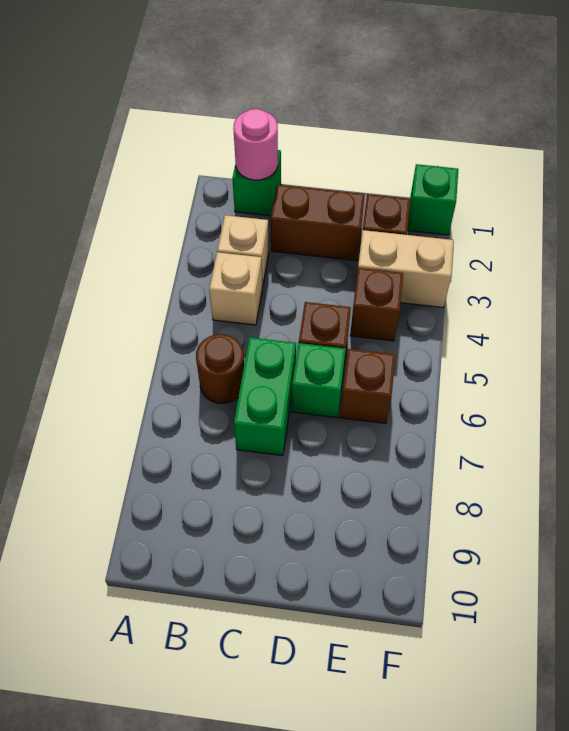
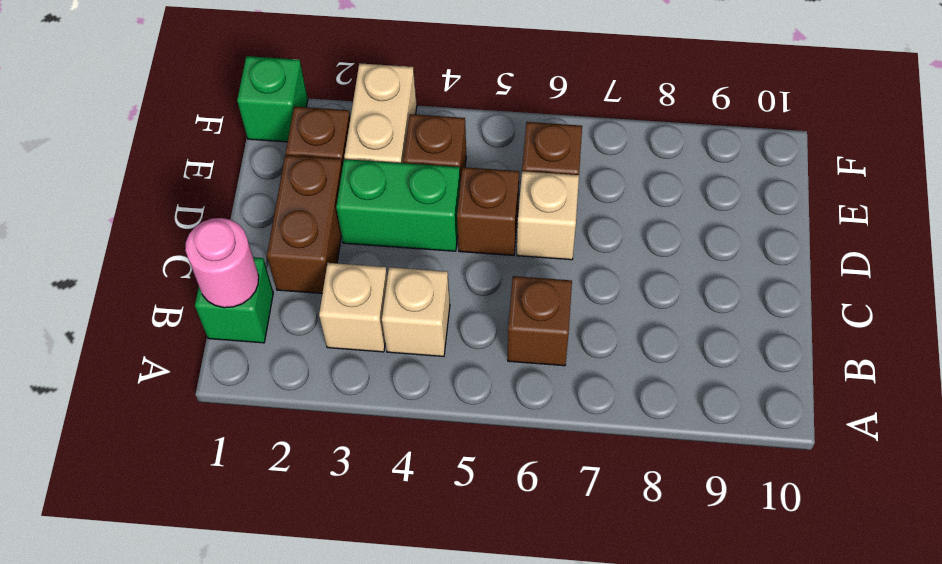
brown round brick B6 level 1 -> brown brick B6 level 1
green brick C6:C7 level 1 -> green brick D3:D4 level 1
green brick D6 level 1 -> tan brick D6 level 1

